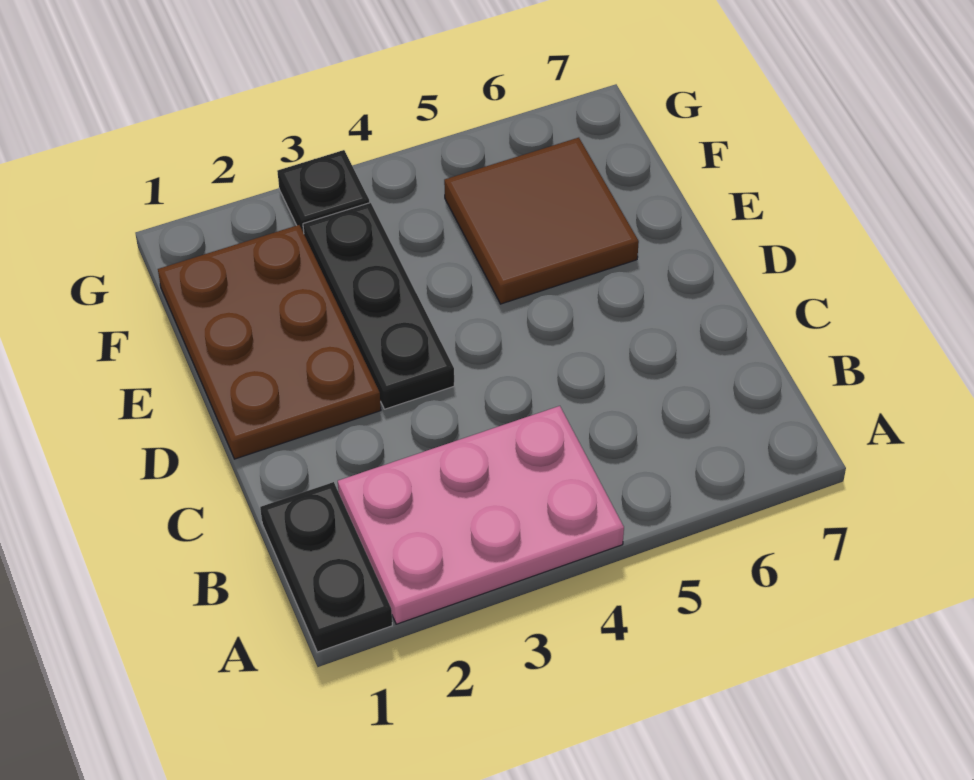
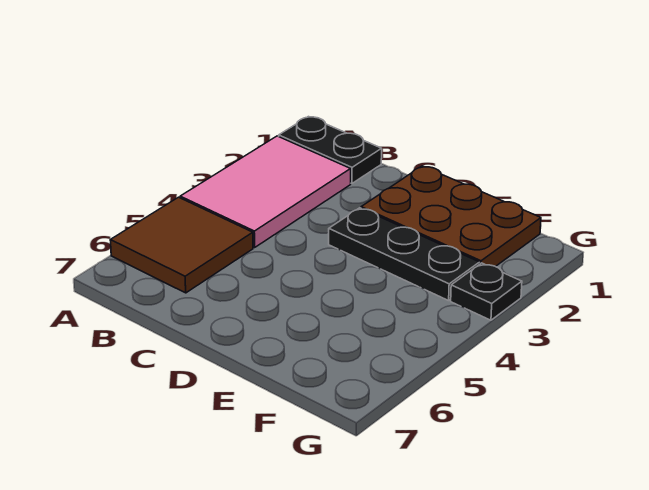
pink plate A2:B4 level 1 -> pink tile A2:B4 level 1
brown tile E5:F6 level 1 -> brown tile A5:B6 level 1

